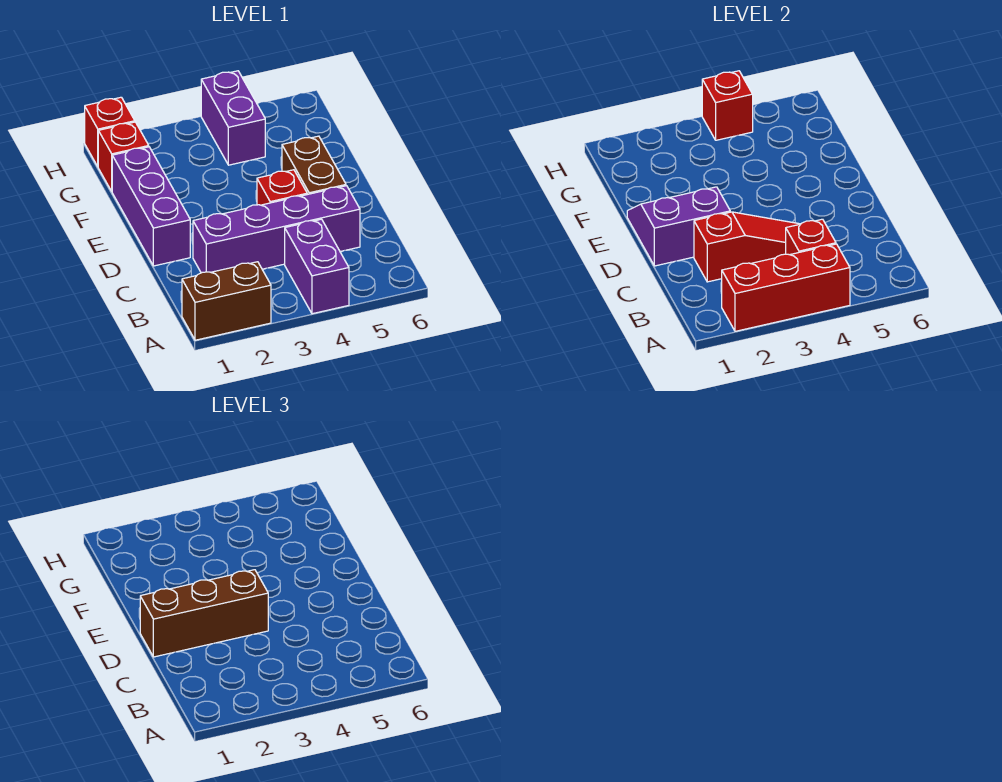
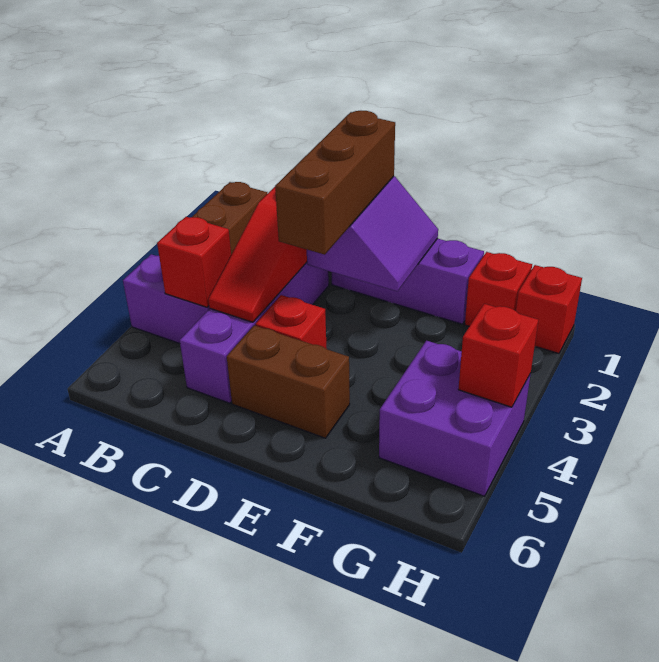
red brick A2:A4 level 2 -> none
purple brick G4:H4 level 1 -> purple brick G4:H5 level 1

